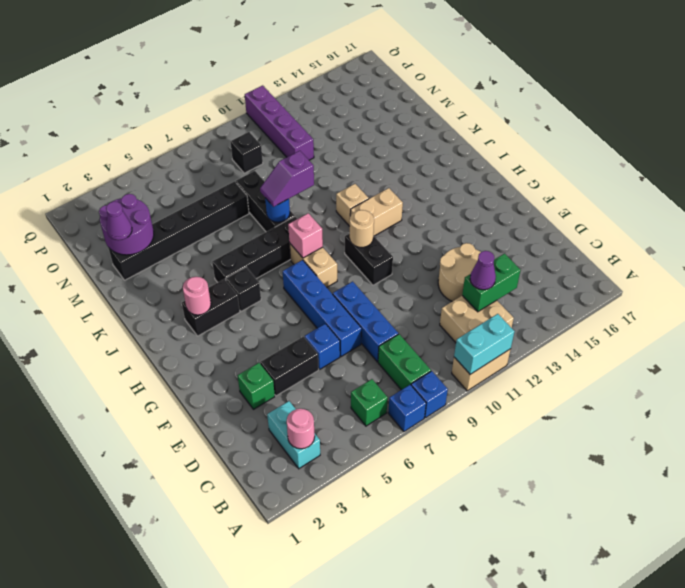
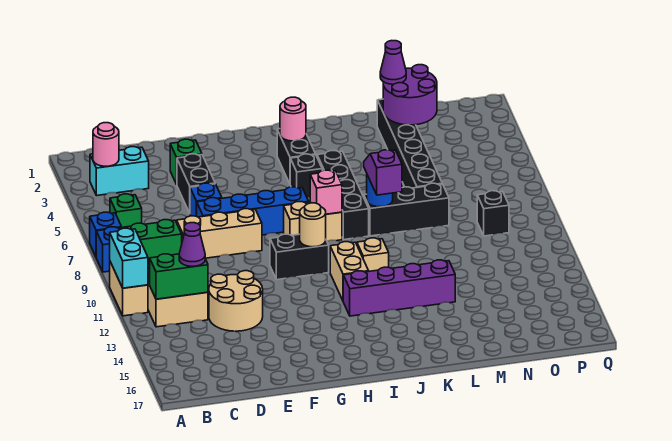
green brick C12:C13 level 2 -> green brick B12:C12 level 2
blue brick D8:F8 level 1 -> tan brick D8:F8 level 1
purple brick N11:Q11 level 1 -> purple brick I13:L13 level 1

